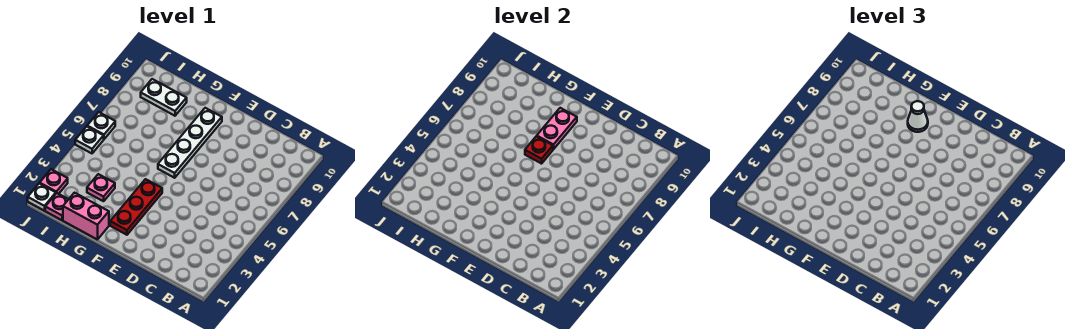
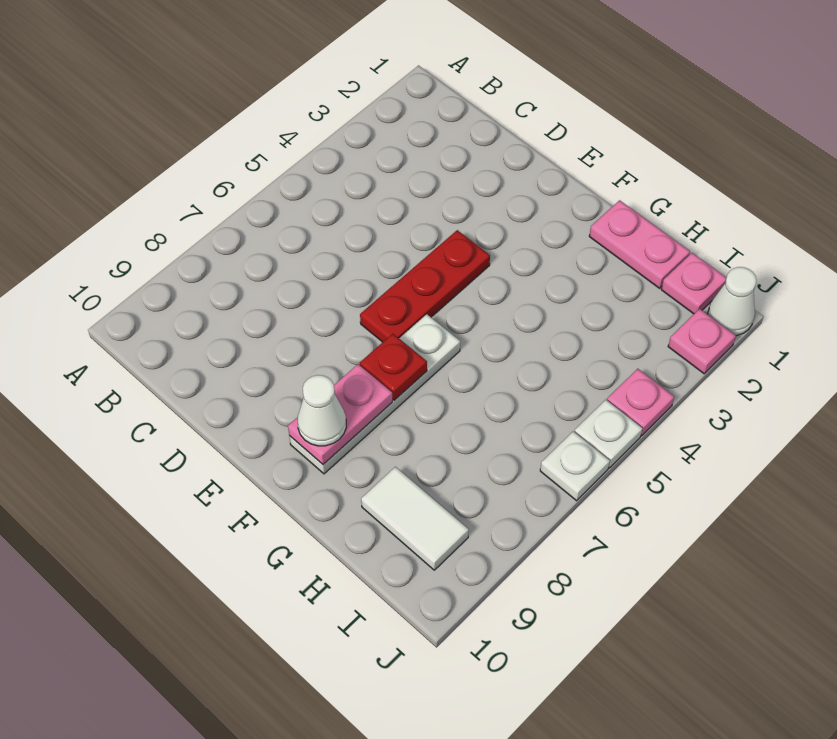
red plate F2:F4 level 1 -> red plate E4:E6 level 1
pink brick G1:H1 level 1 -> pink plate G1:H1 level 1
pink plate H3 level 1 -> pink plate J4 level 1
white plate H9:I9 level 1 -> white tile H9:I9 level 1
white plate J1 level 1 -> white cone J1 level 1

